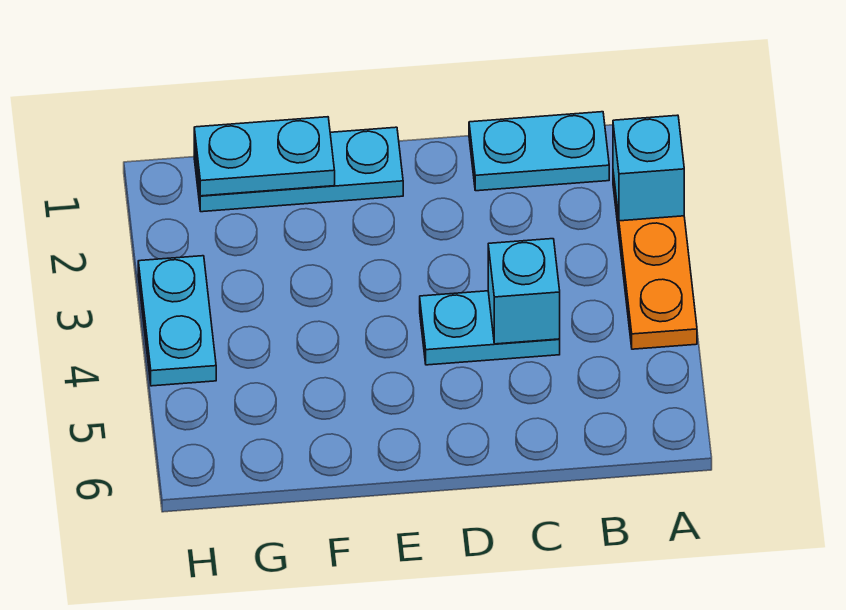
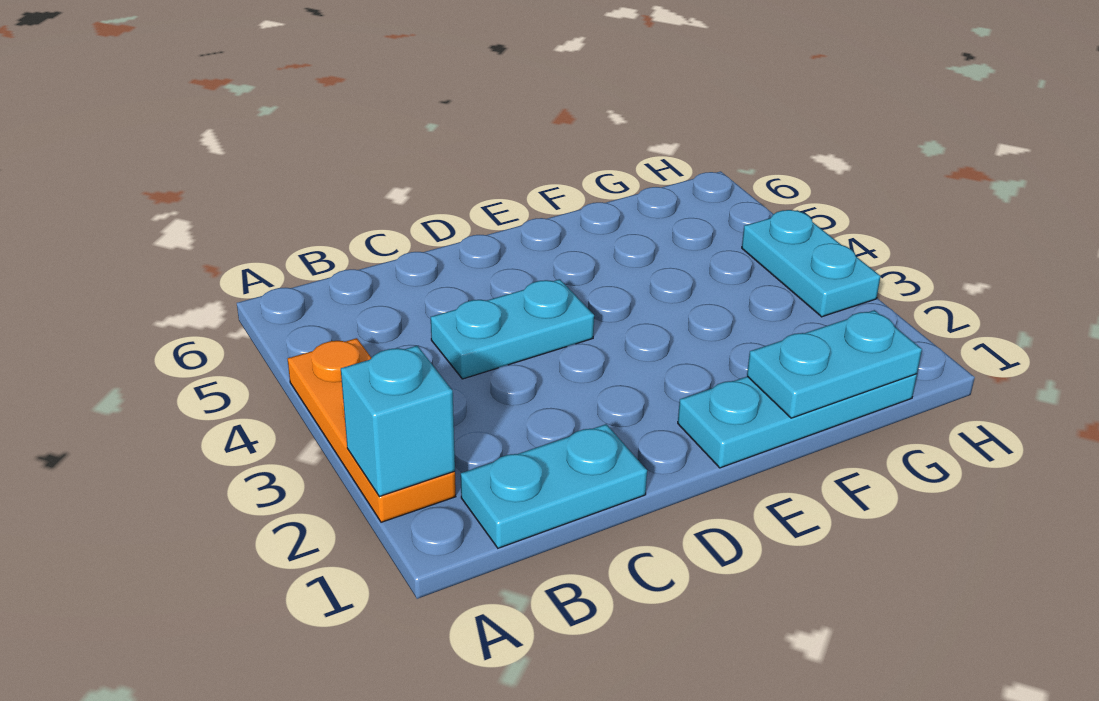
cyan brick C4 level 2 -> none

